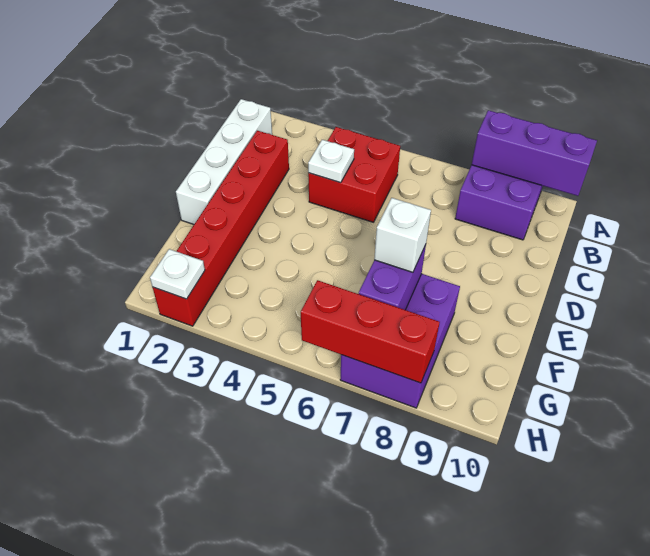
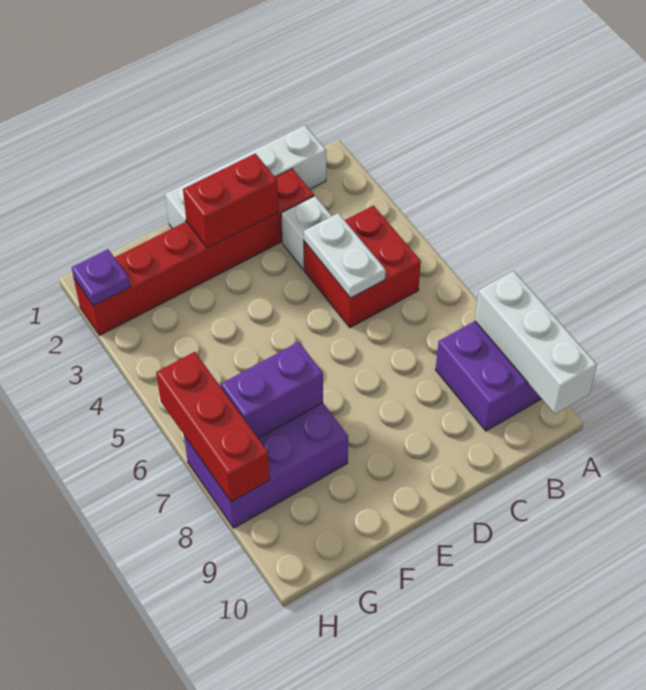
purple brick A8:A10 level 2 -> white brick A8:A10 level 2
white plate C4 level 2 -> white plate C4:C5 level 2
none -> red brick D2:E2 level 2
white brick F7 level 3 -> white brick C3 level 1
white plate H2 level 2 -> purple plate H2 level 2

